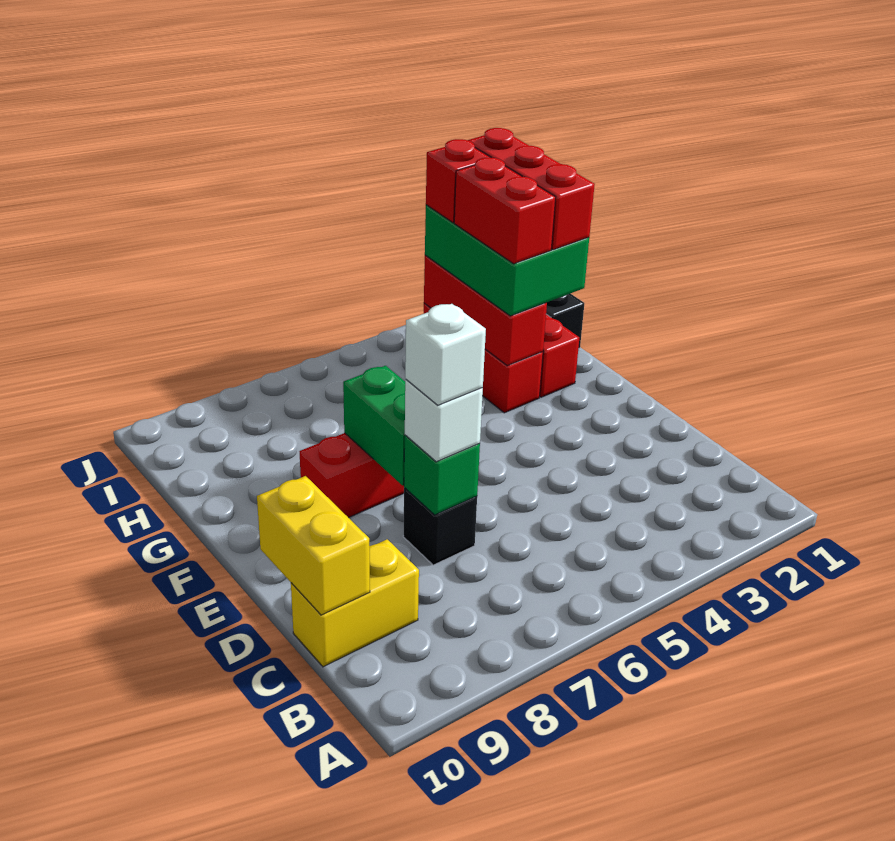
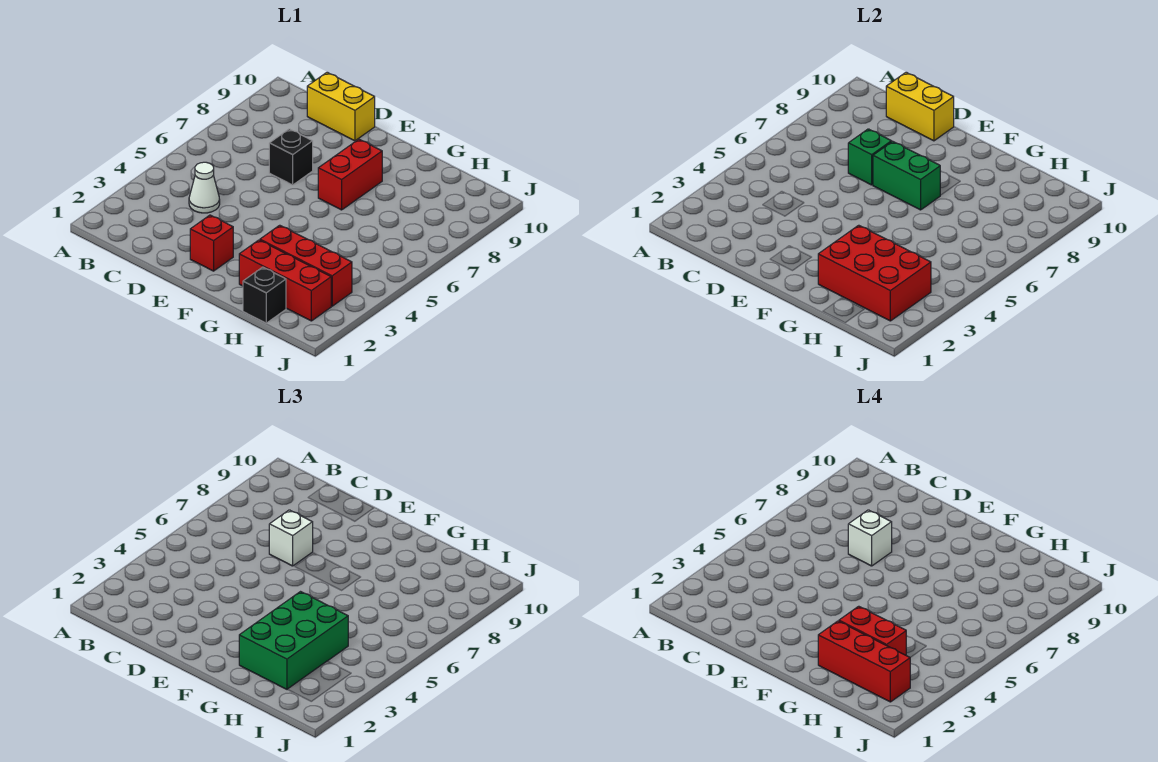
none -> white cone C4 level 1
yellow brick C9:C10 level 1 -> yellow brick C10:D10 level 1
green brick G2:I3 level 3 -> green brick G2:H4 level 3
red brick G3:I3 level 2 -> red brick G2:I3 level 2
red brick I3 level 4 -> red brick E2 level 1

